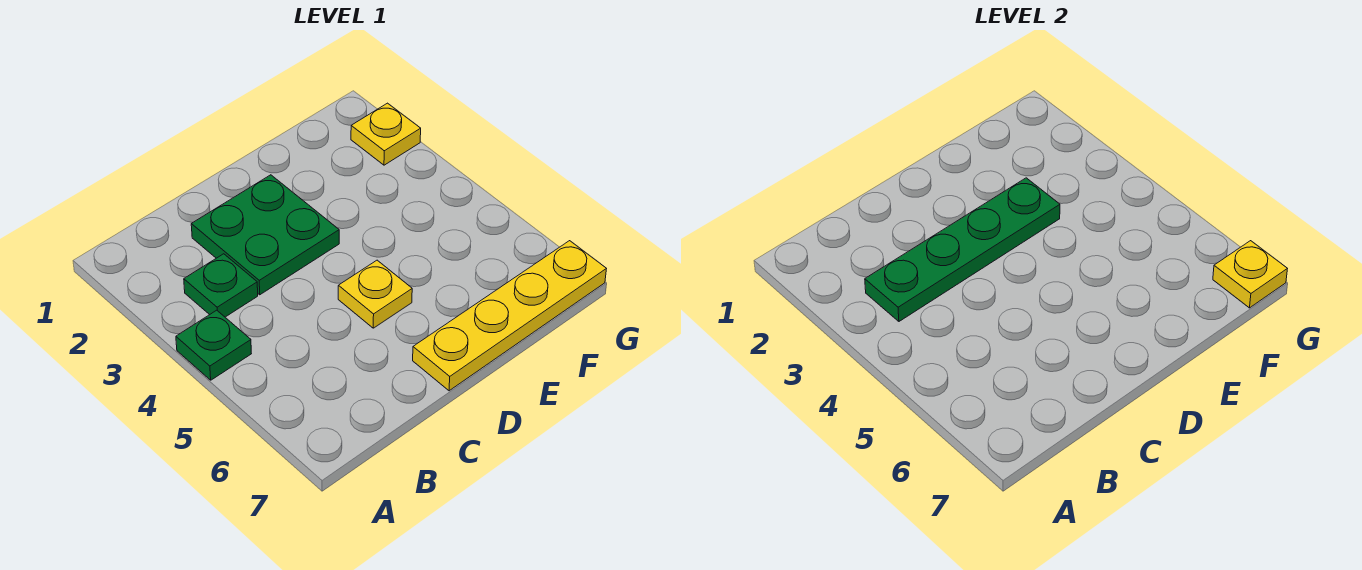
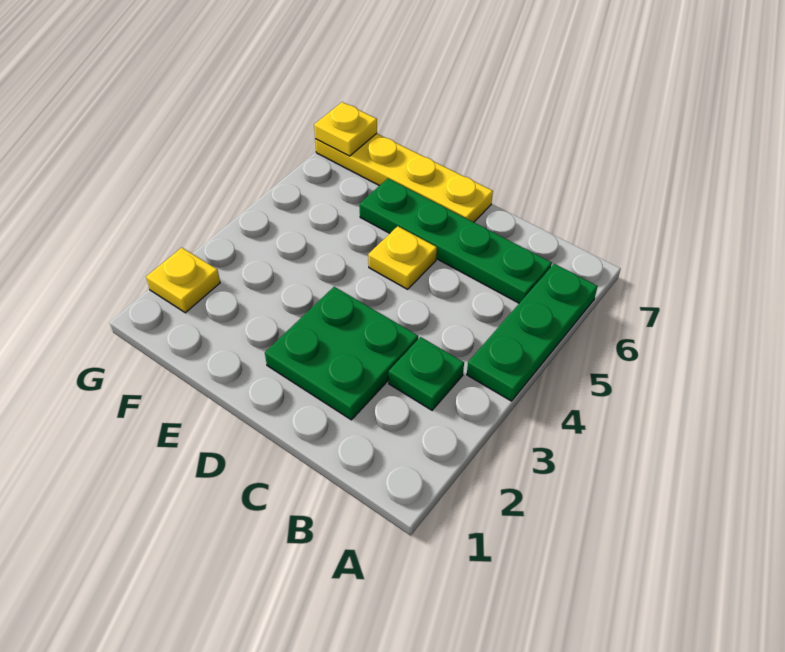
green plate A4 level 1 -> green plate A4:A6 level 1
green plate B3:E3 level 2 -> green plate B6:E6 level 1

